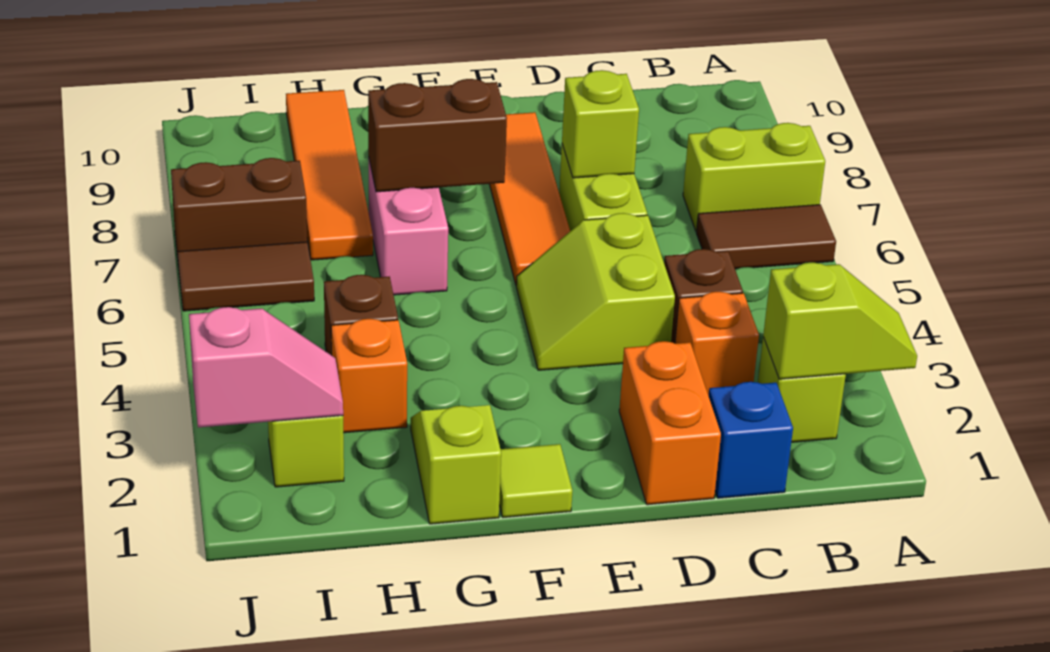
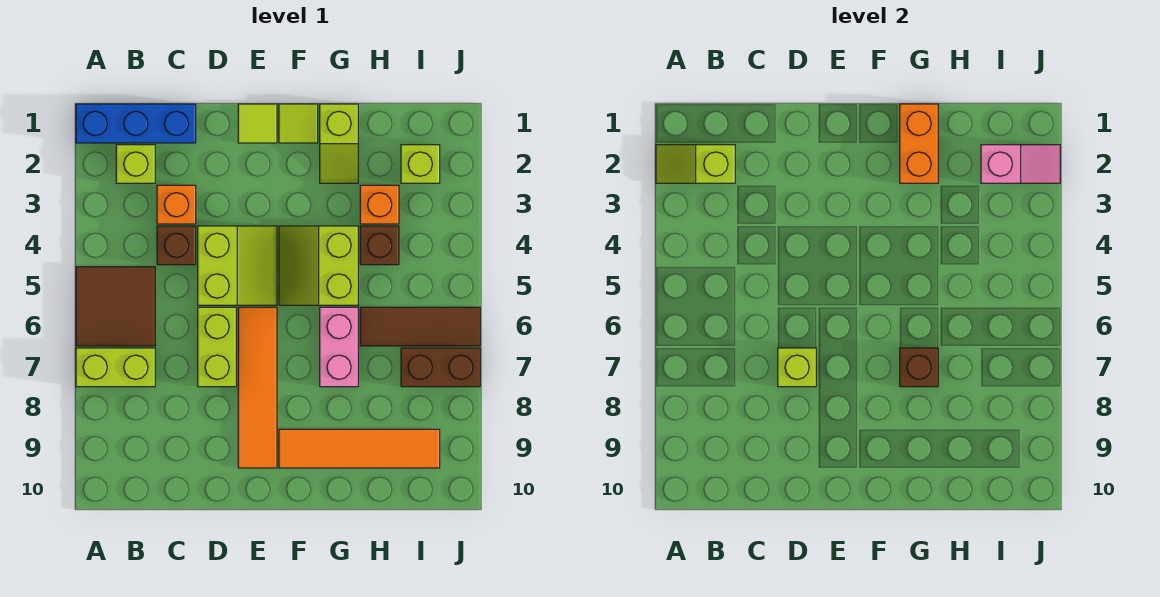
brown tile A6:B6 level 1 -> brown tile A5:B6 level 1
blue brick C1 level 1 -> blue brick A1:C1 level 1
orange brick D1:D2 level 1 -> orange brick G1:G2 level 2
none -> lime tile E1 level 1
none -> lime slope F4:G5 level 1 top G
brown brick F7:G7 level 2 -> brown brick G7 level 2
orange tile H7:H10 level 1 -> orange tile F9:I9 level 1
pink slope I2:J2 level 2 top J -> pink slope I2:J2 level 2 top I
brown tile I6:J6 level 1 -> brown tile H6:J6 level 1

